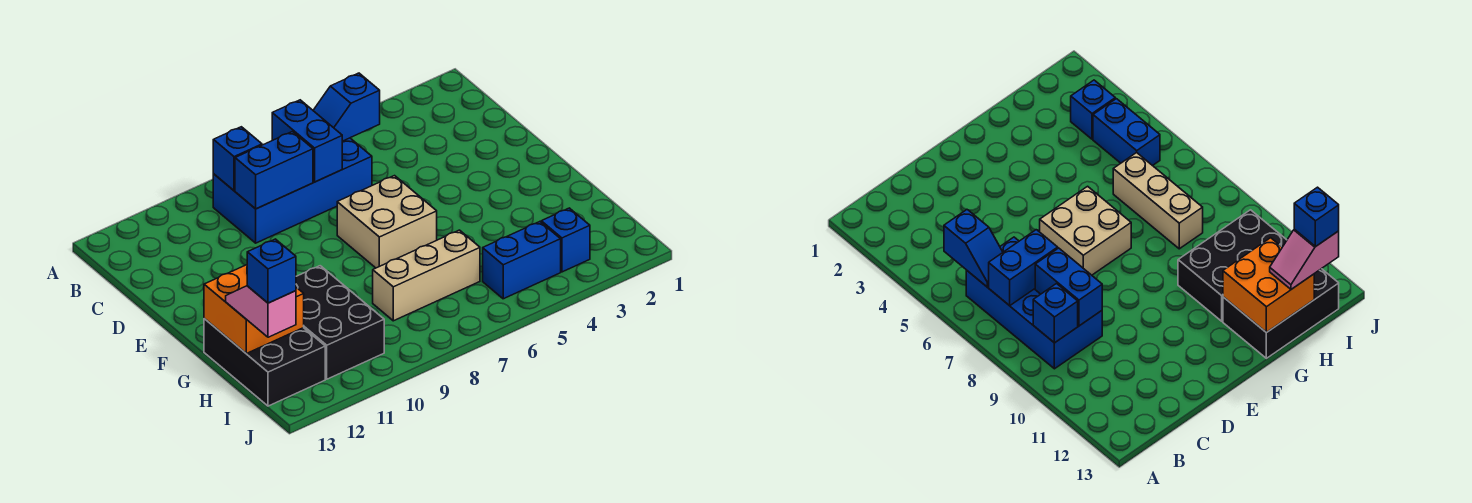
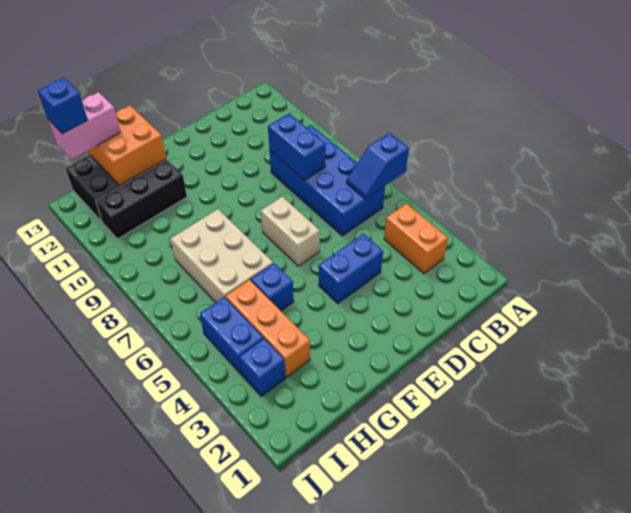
none -> orange brick B3:B4 level 1
blue slope B5:B6 level 2 top 5 -> blue slope A6:B6 level 2 top A
blue brick B7:C7 level 2 -> blue brick D4:E4 level 1
blue brick B9 level 2 -> blue brick G5 level 1
tan brick E6:F7 level 1 -> tan brick E6:E7 level 1
black brick G10:I11 level 1 -> black brick G11:I11 level 1
none -> orange brick H3:H5 level 1
tan brick H6:H8 level 1 -> tan brick G6:H8 level 1
pink slope H13:I13 level 3 top I -> pink brick H13:I13 level 3

